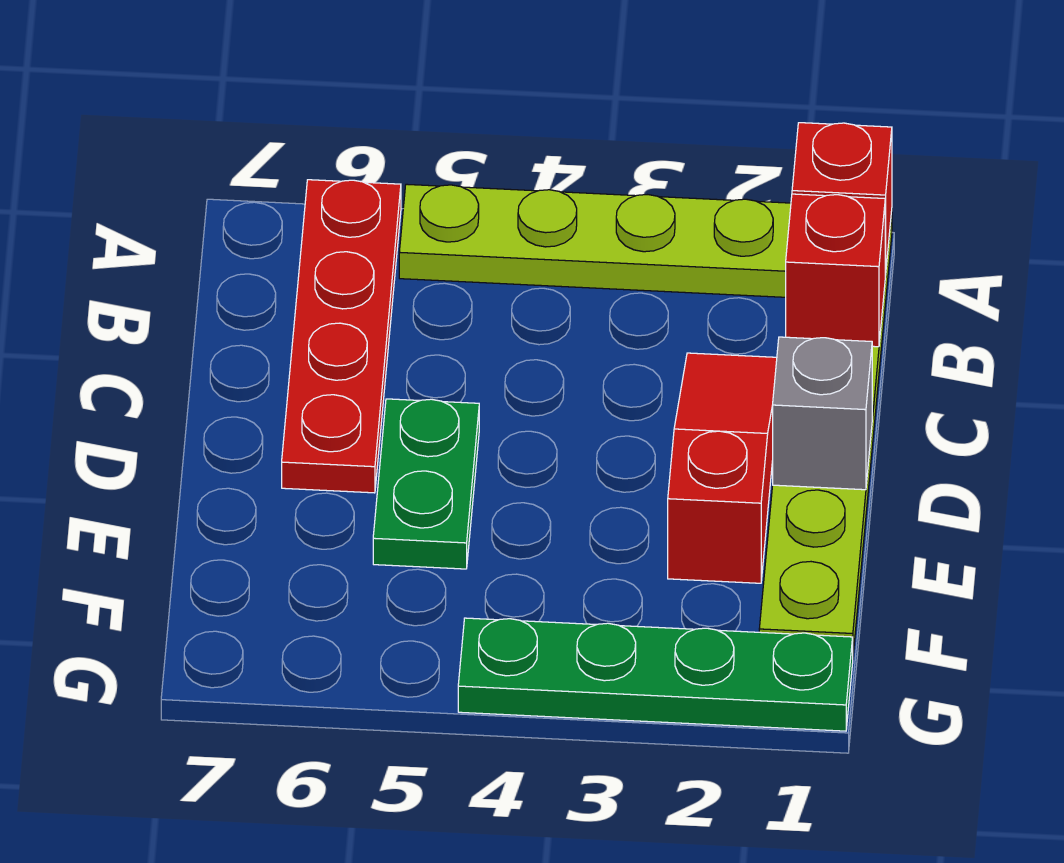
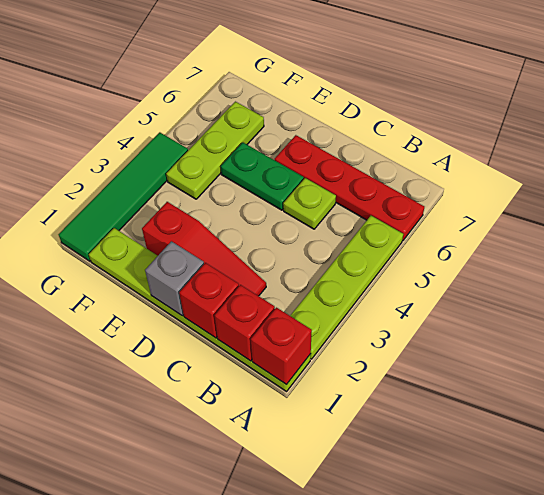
none -> red brick C1 level 2
none -> lime plate C5 level 1
none -> lime plate F4:F6 level 1
green plate G1:G4 level 1 -> green tile G1:G4 level 1

